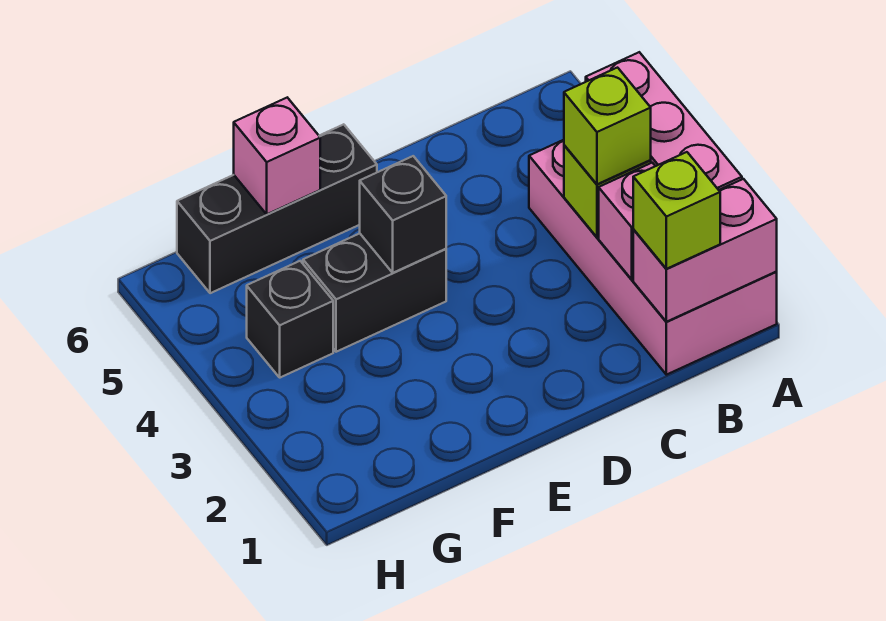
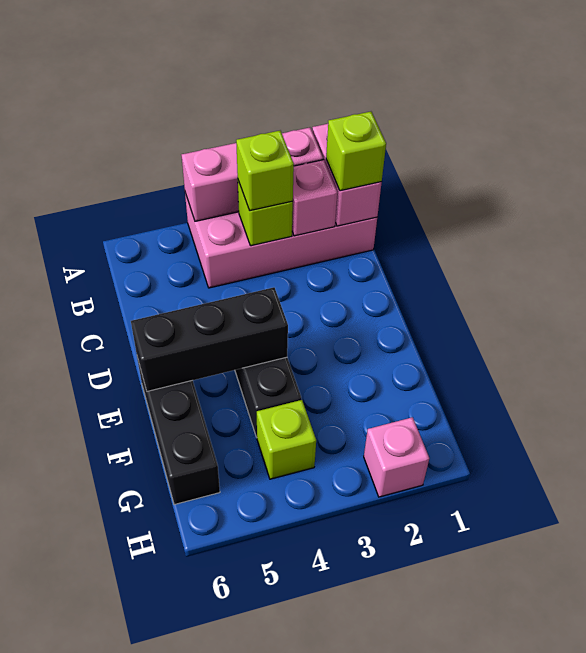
black brick E4 level 2 -> black brick E4:E6 level 2
pink brick F6 level 2 -> pink brick H2 level 1
black brick G4 level 1 -> lime brick G4 level 1

